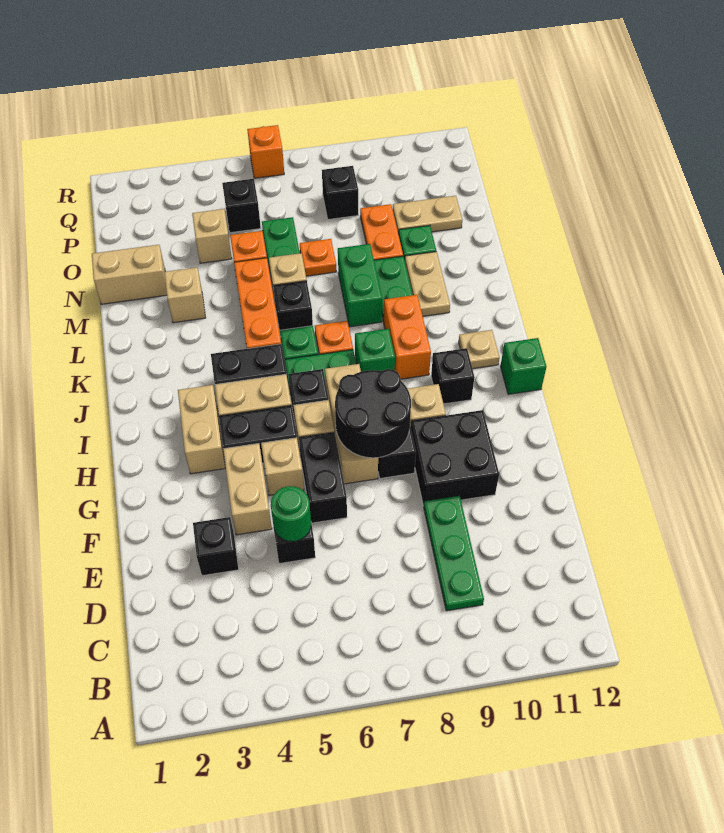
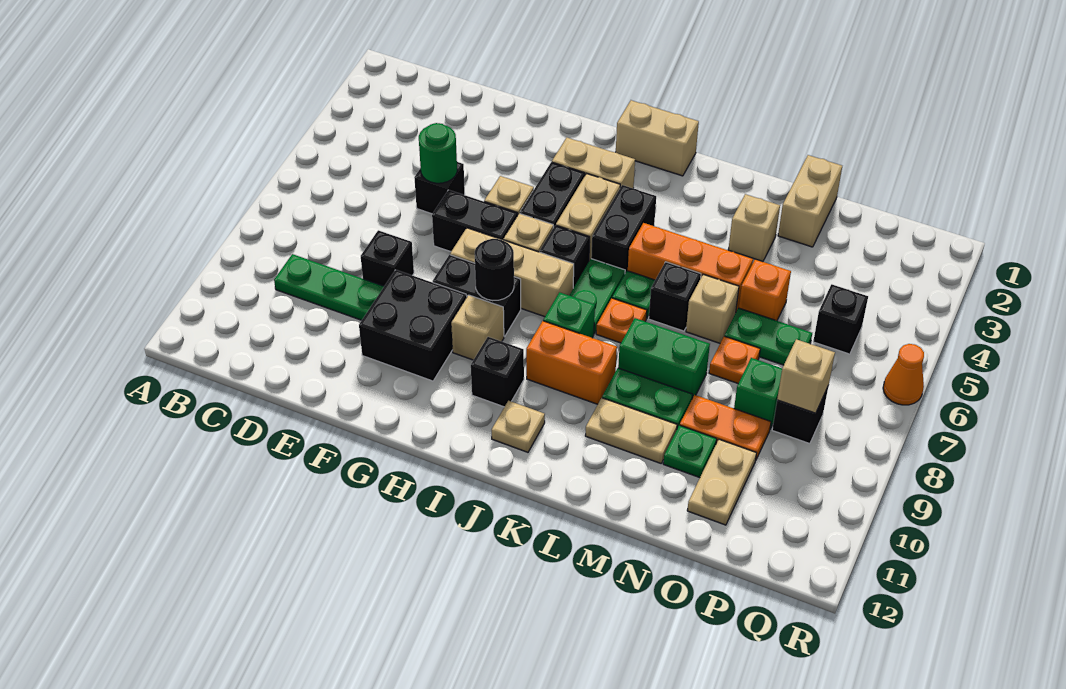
black brick E3 level 1 -> black brick E8 level 1
tan brick F4:G4 level 1 -> tan brick I1:J1 level 1
black round brick G7:H8 level 2 -> black round brick H8 level 2
green brick I12 level 1 -> green brick O8 level 1
tan brick O4 level 1 -> tan brick P8 level 2
orange brick R6 level 1 -> orange cone R6 level 1

